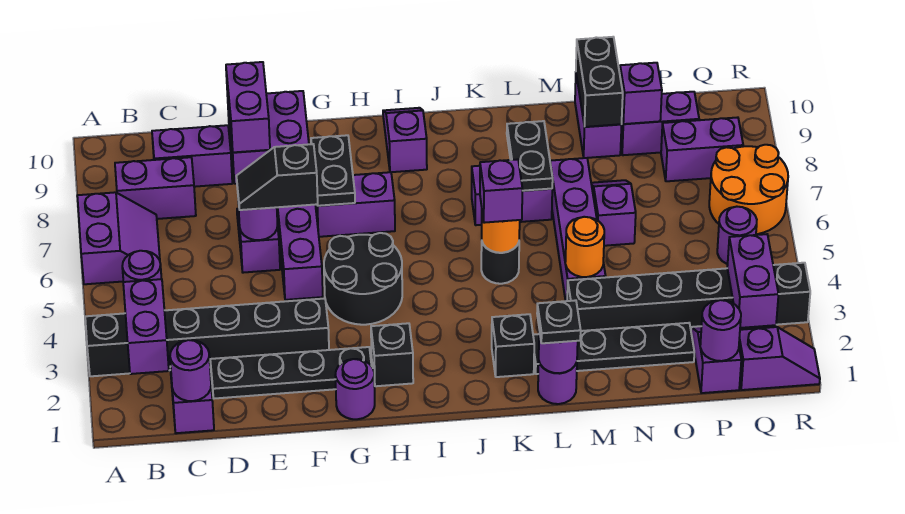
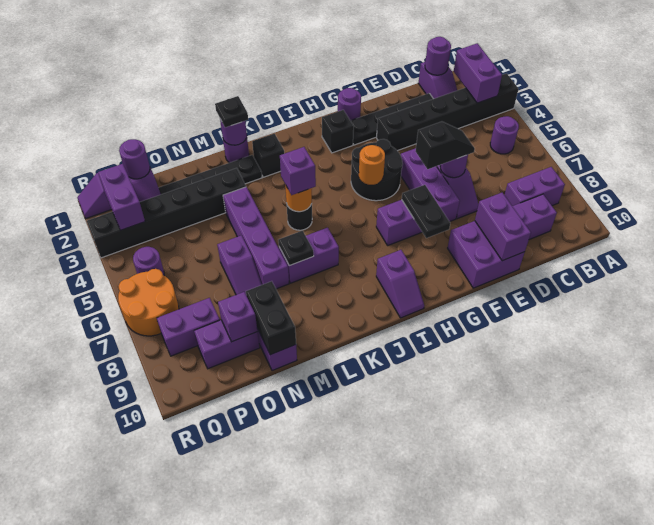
purple slope A6:B7 level 1 top A -> none
black plate L7:L8 level 2 -> black plate L7 level 2
orange round brick M4 level 2 -> orange round brick H5 level 2

